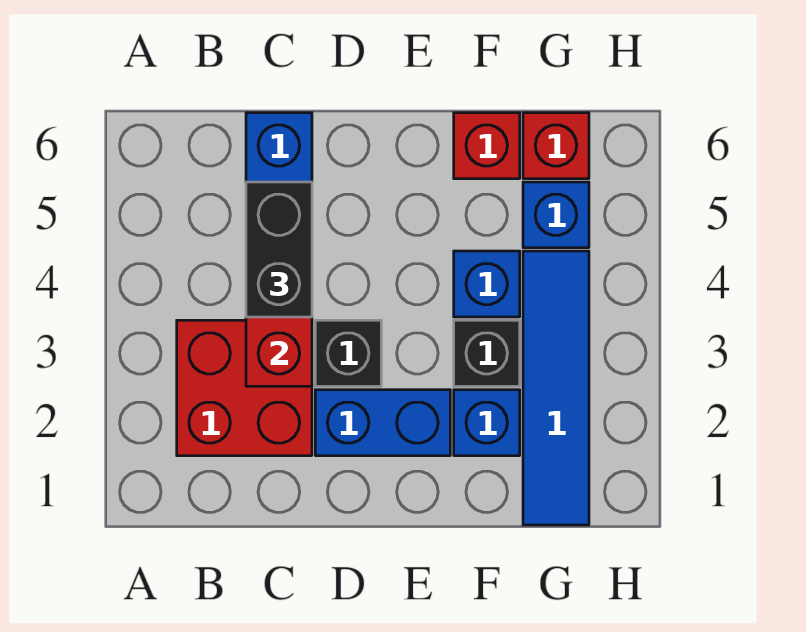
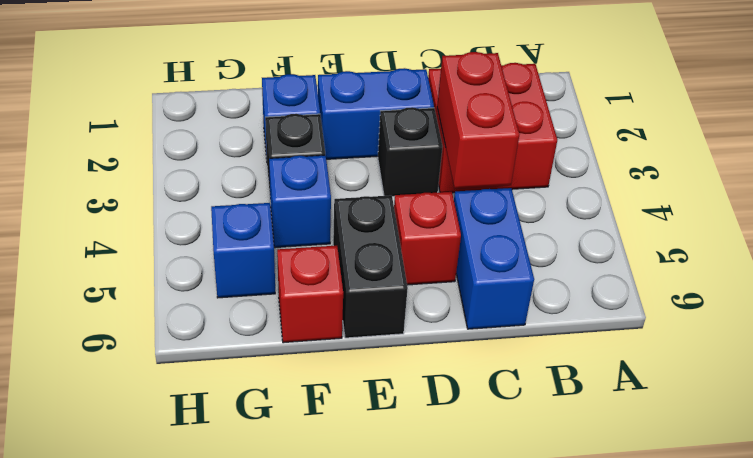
black brick C4:C5 level 3 -> black brick E5:E6 level 1
blue tile G1:G4 level 1 -> none
red brick G6 level 1 -> red brick D5 level 1

